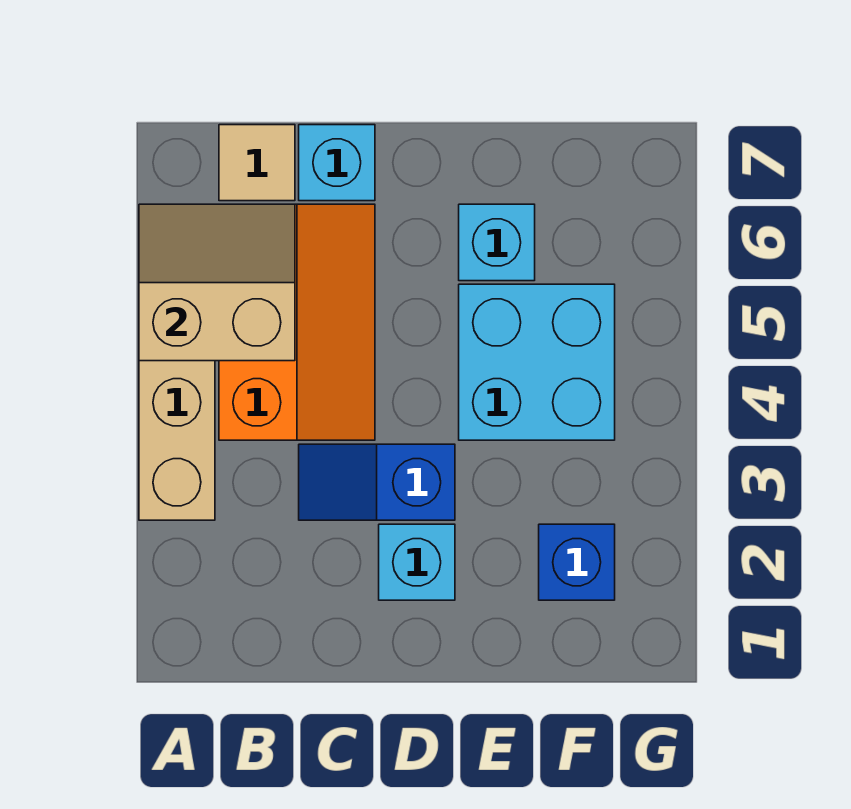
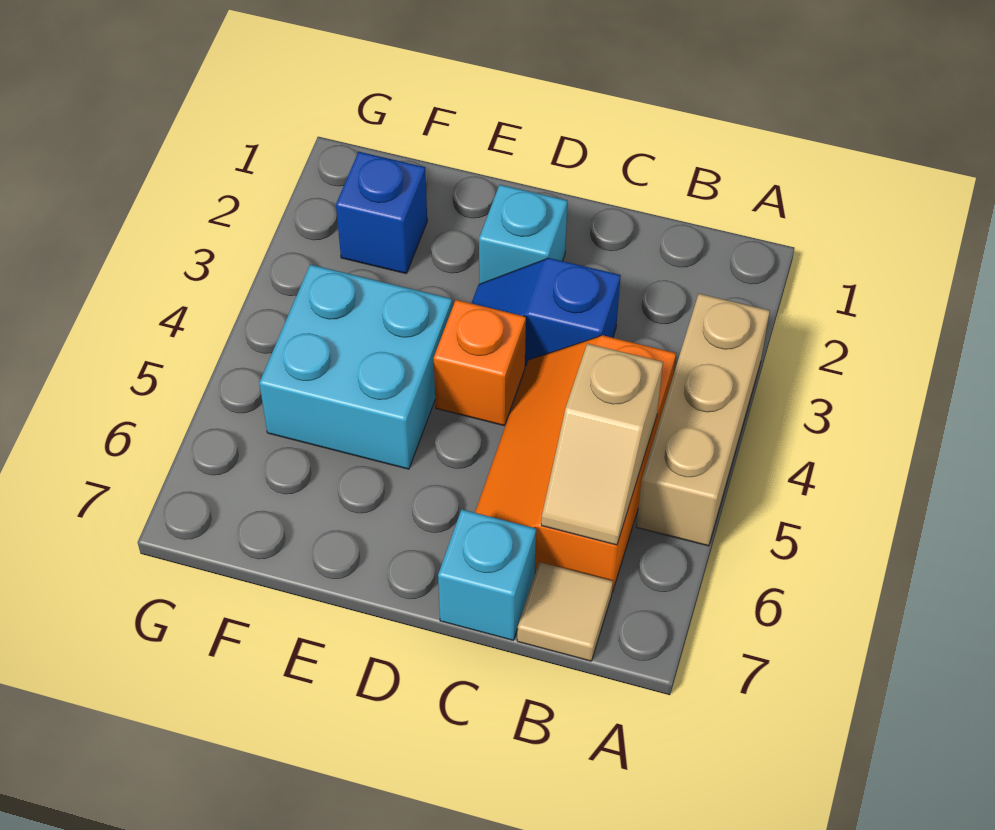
tan slope A5:B6 level 2 top 5 -> tan slope B5:B6 level 2 top 5
blue slope C3:D3 level 1 top D -> blue slope C3:D3 level 1 top C
none -> orange brick D4 level 1
cyan brick E6 level 1 -> none

